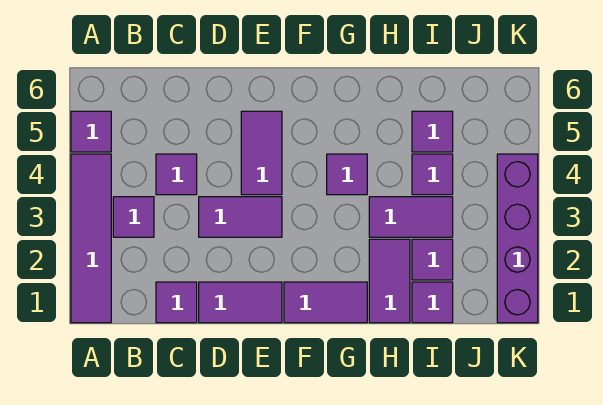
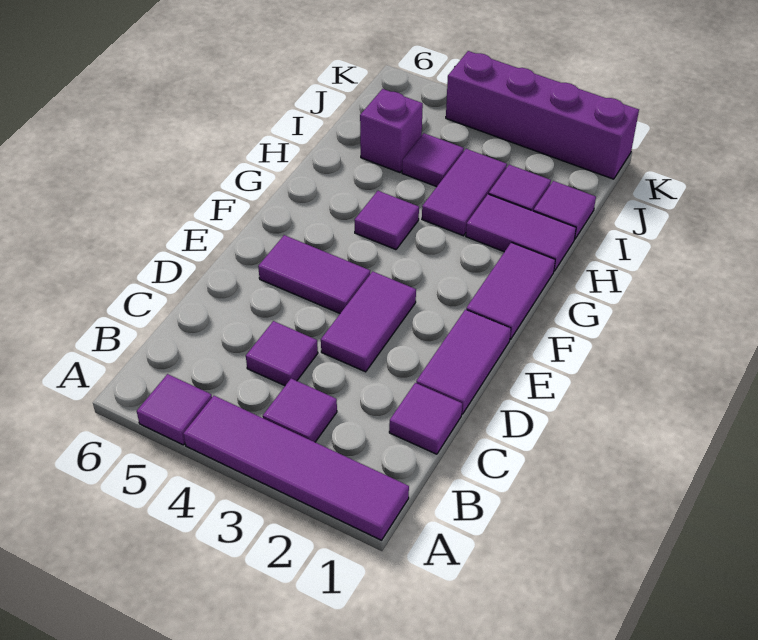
purple tile I5 level 1 -> purple brick I5 level 1

